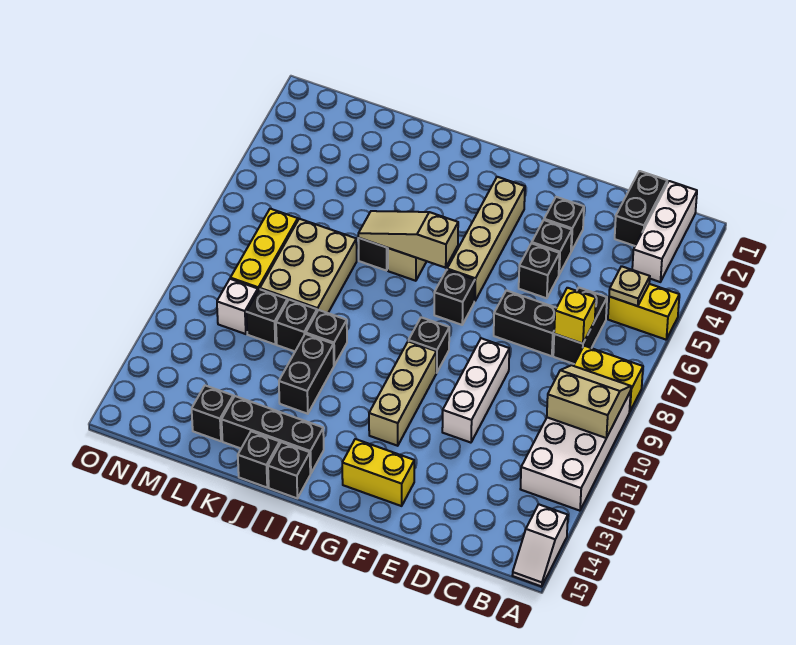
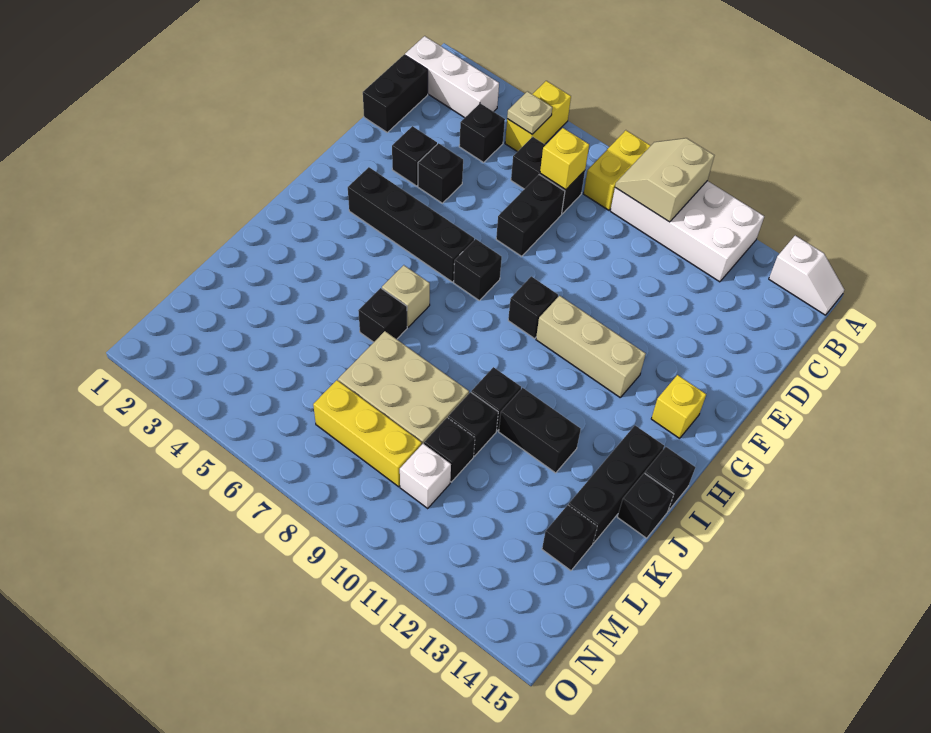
black brick C1:C2 level 1 -> black brick C1:D1 level 1
black brick E5 level 1 -> black brick C4 level 1
white brick E9:E11 level 1 -> none
yellow brick F14:G14 level 1 -> yellow brick G14 level 1
tan brick G3:G6 level 1 -> black brick G3:G6 level 1
tan slope H6:J6 level 2 top H -> none

